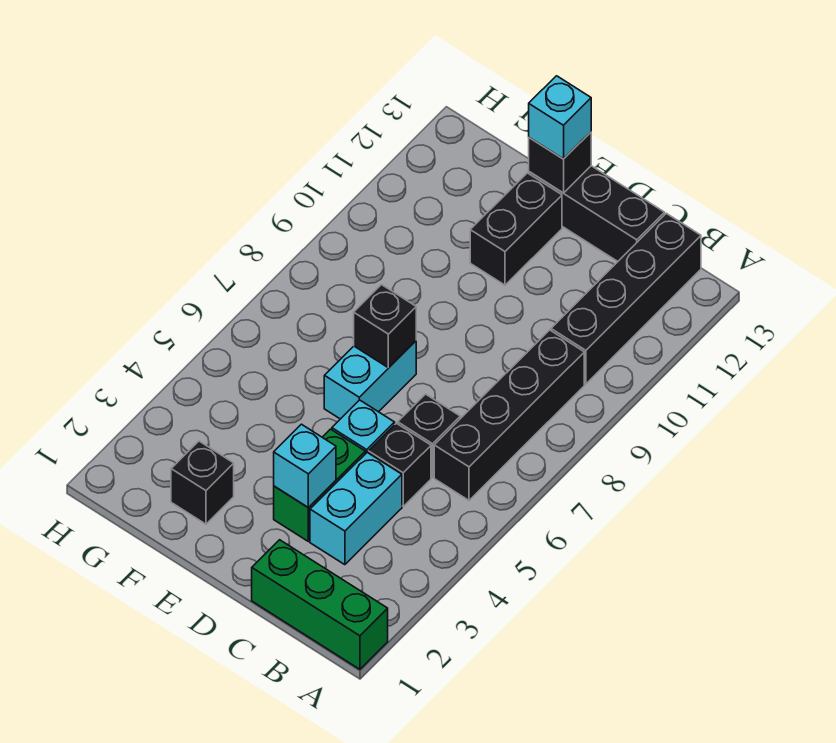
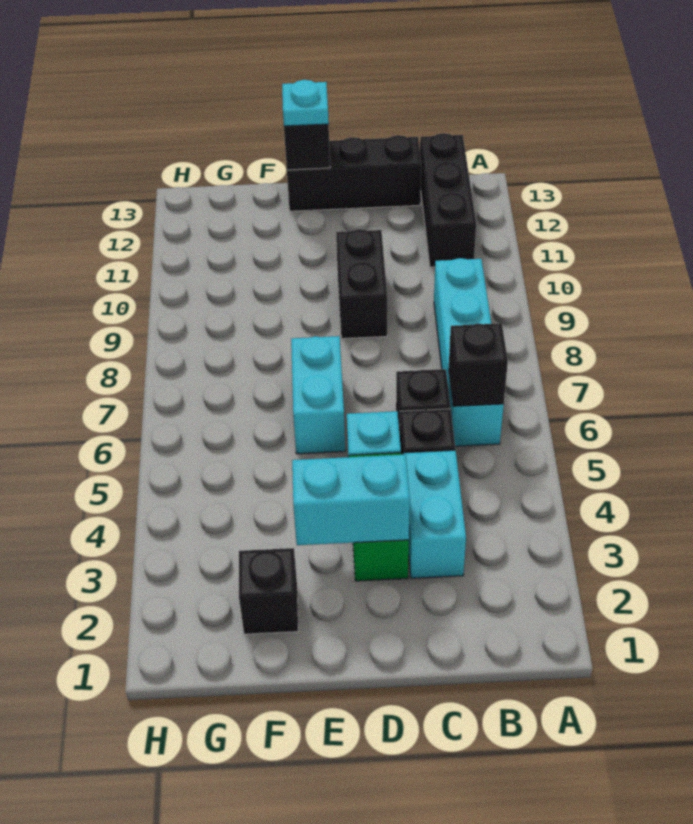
green brick A1:C1 level 1 -> none
black brick B6:B9 level 1 -> cyan brick B6:B9 level 1
black brick B10:B13 level 1 -> black brick B11:B13 level 1
cyan brick D3 level 2 -> cyan brick D3:E3 level 2
black brick E7 level 2 -> black brick B6 level 2
black brick E11:E12 level 1 -> black brick D9:D10 level 1
cyan brick E13 level 3 -> cyan plate E13 level 3

